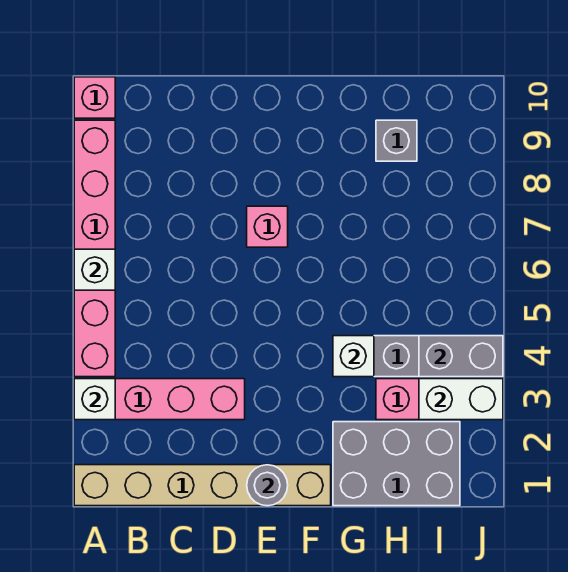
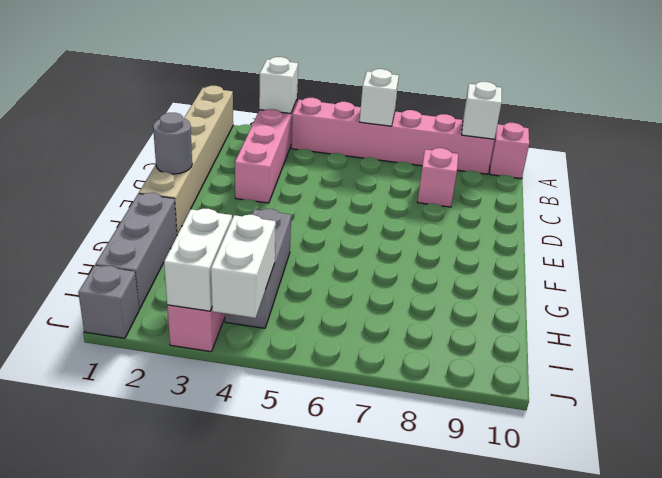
pink brick E7 level 1 -> pink brick C8 level 1
grey brick G1:I2 level 1 -> grey brick G1:I1 level 1
white brick G4 level 2 -> white brick A9 level 2
grey brick H9 level 1 -> grey brick J1 level 1
grey brick I4:J4 level 2 -> white brick I4:J4 level 2

